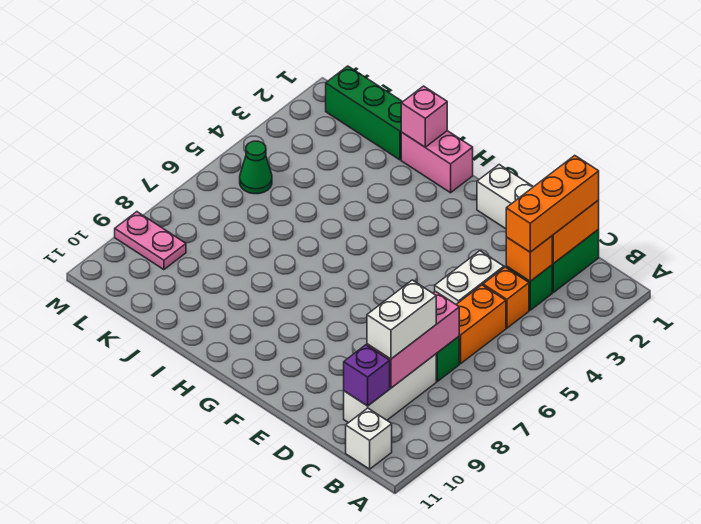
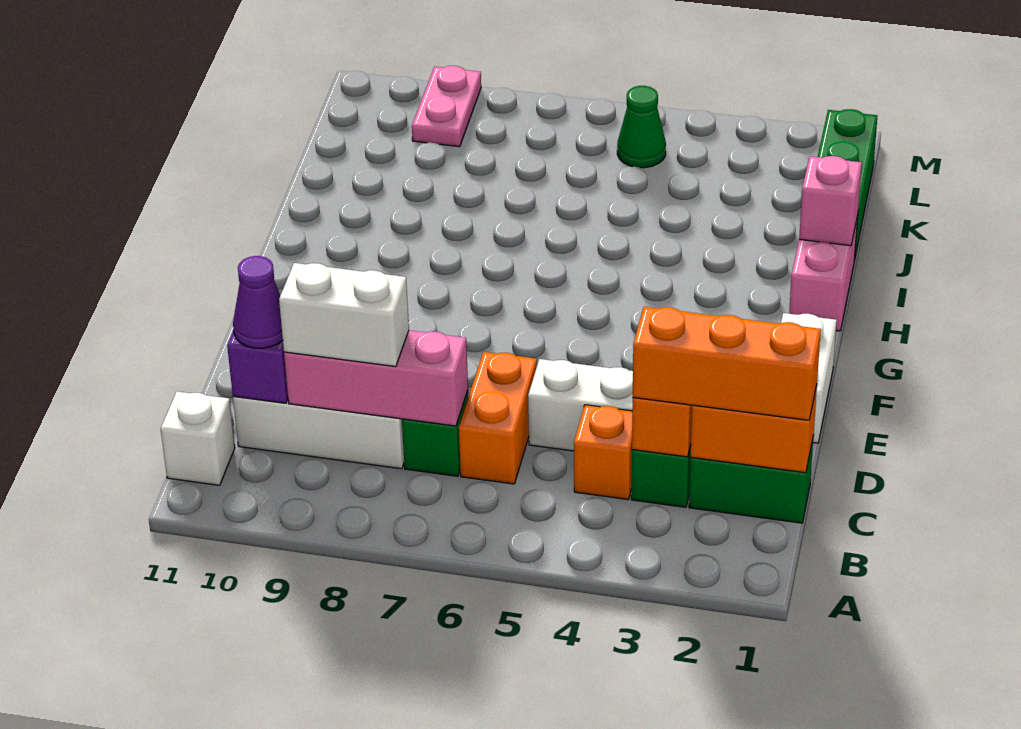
orange brick C5:C6 level 1 -> orange brick C6:D6 level 1
none -> purple cone C10 level 3

